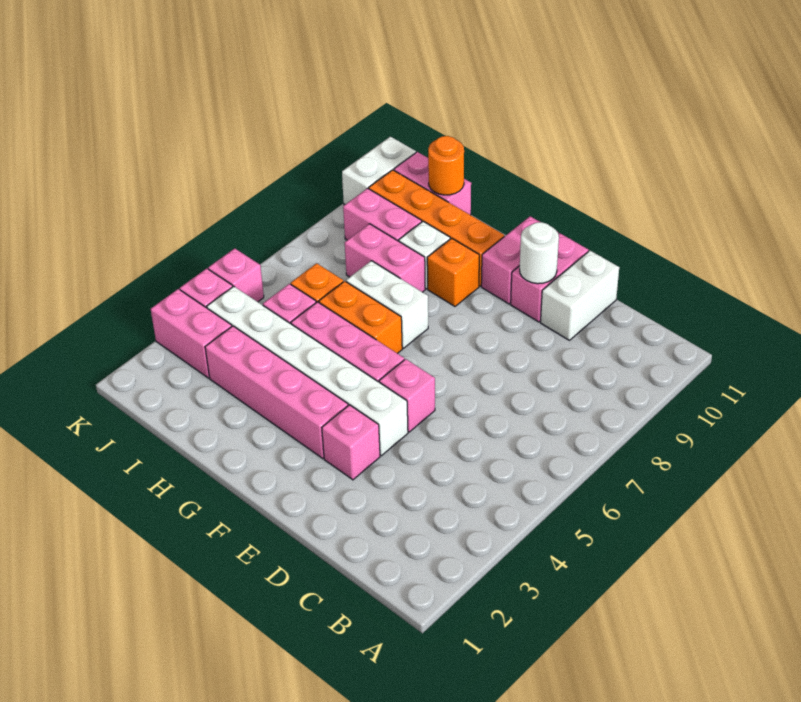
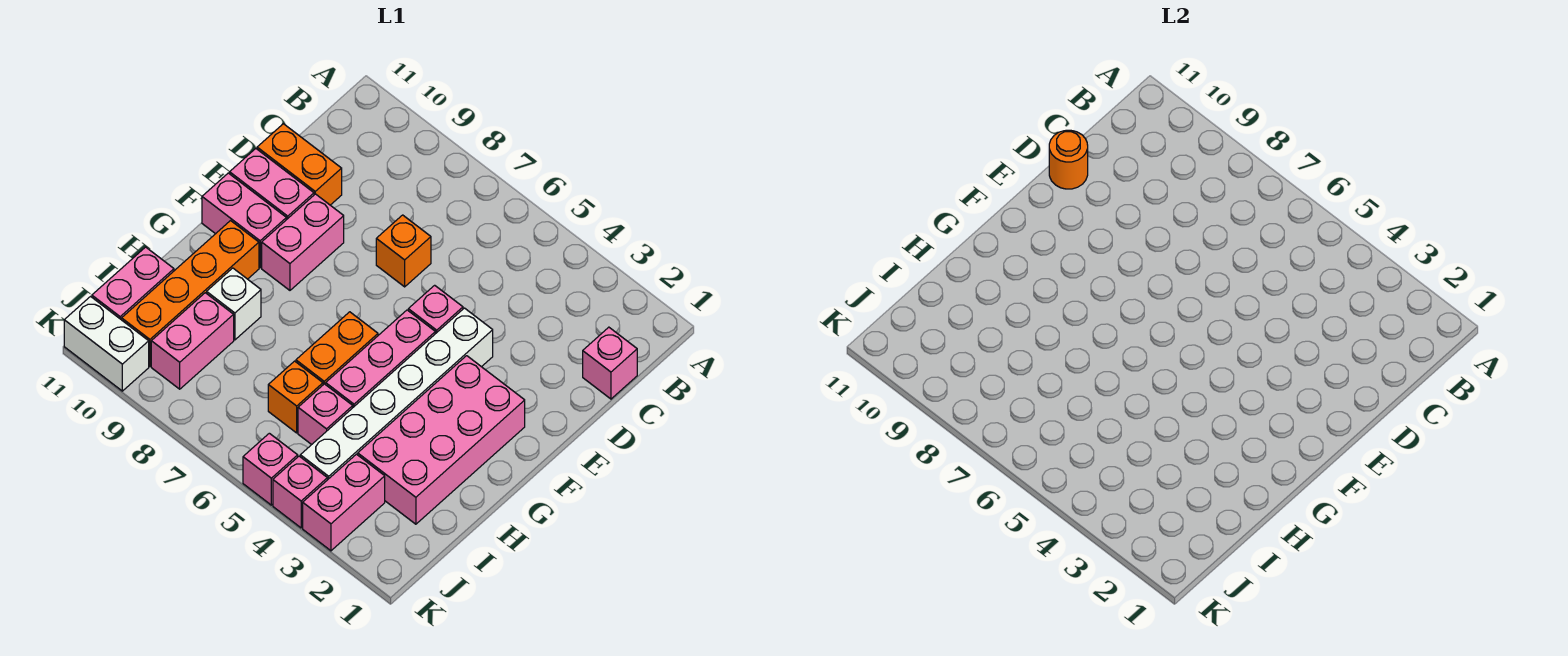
white brick D10:D11 level 1 -> orange brick D10:D11 level 1
pink brick E3 level 1 -> pink brick C1 level 1
white round brick E10 level 2 -> none
pink brick F3:I3 level 1 -> pink brick F2:I3 level 1
white brick G7:H7 level 1 -> none
orange brick G9 level 1 -> orange brick D7 level 1
pink brick H8:I8 level 1 -> pink brick E9:F9 level 1
orange round brick I11 level 2 -> orange round brick D11 level 2

